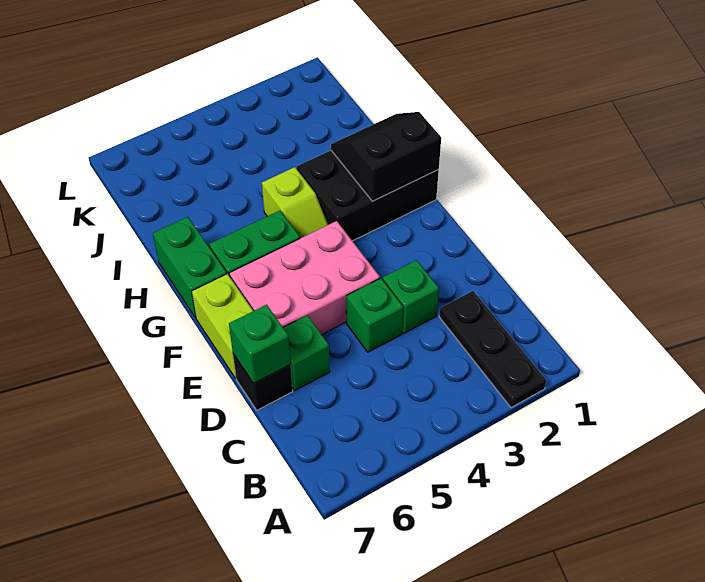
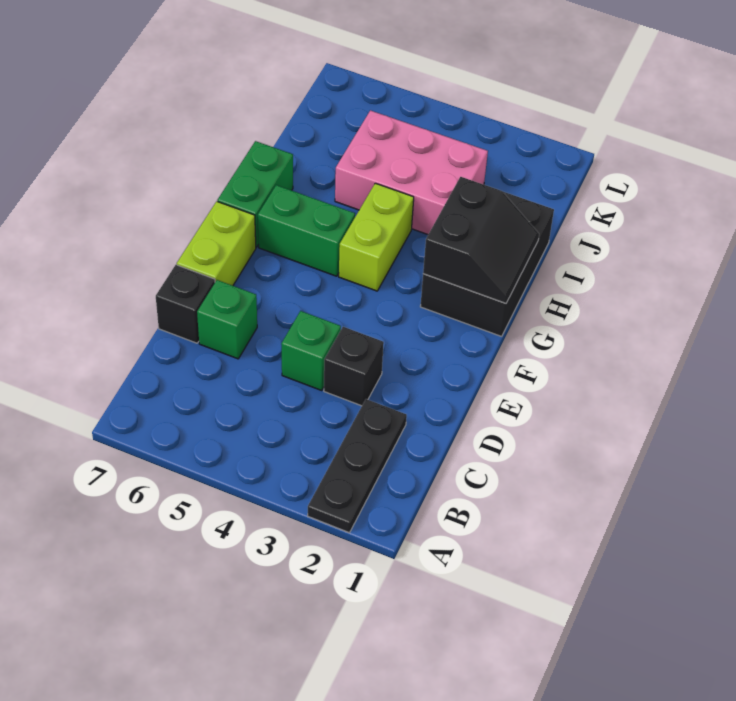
green brick D3 level 1 -> black brick D3 level 1
green brick D7 level 2 -> none
pink brick E4:F6 level 1 -> pink brick I3:J5 level 1
black brick G1:H3 level 1 -> black brick G1:I2 level 1
black slope G1:H2 level 2 top G -> black slope G1:H2 level 2 top 2
lime slope G4:H4 level 1 top H -> lime brick G4:H4 level 1

